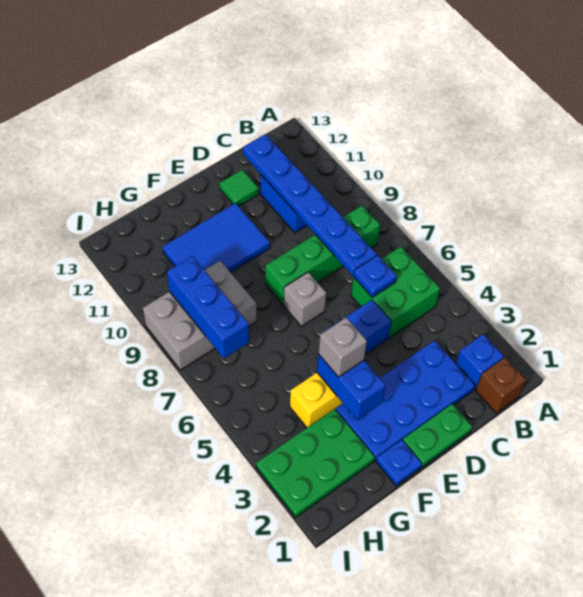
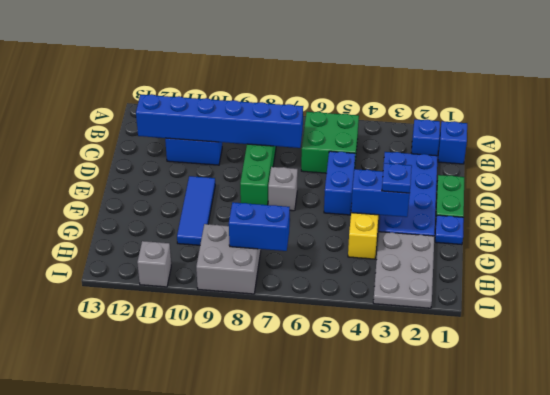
brown brick B1 level 1 -> blue brick B1 level 1
blue plate C6 level 2 -> blue plate F3 level 3
blue plate C7:C12 level 2 -> blue brick C7:C12 level 2
green tile D12 level 1 -> none
blue tile E10:G11 level 1 -> blue tile E10:G10 level 1
grey brick F4 level 3 -> grey brick I11 level 1
green plate G2:I3 level 1 -> grey plate G2:I3 level 1
grey brick G8:I9 level 1 -> grey brick H8:I9 level 1
blue brick H7:H9 level 2 -> blue brick H7:H8 level 2

